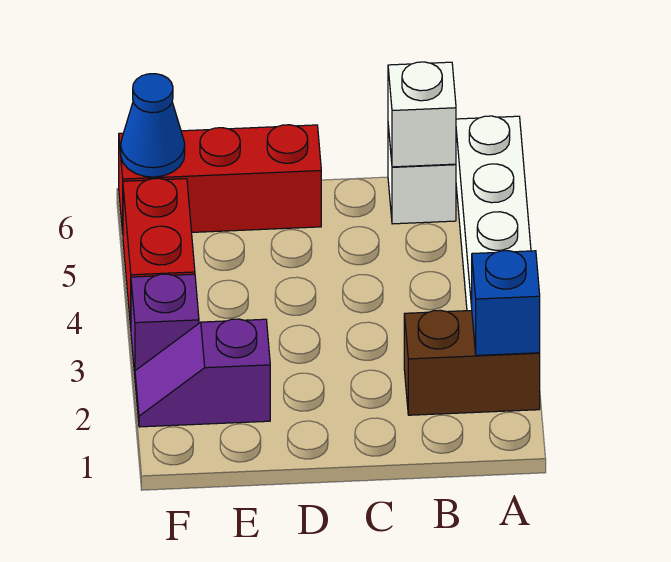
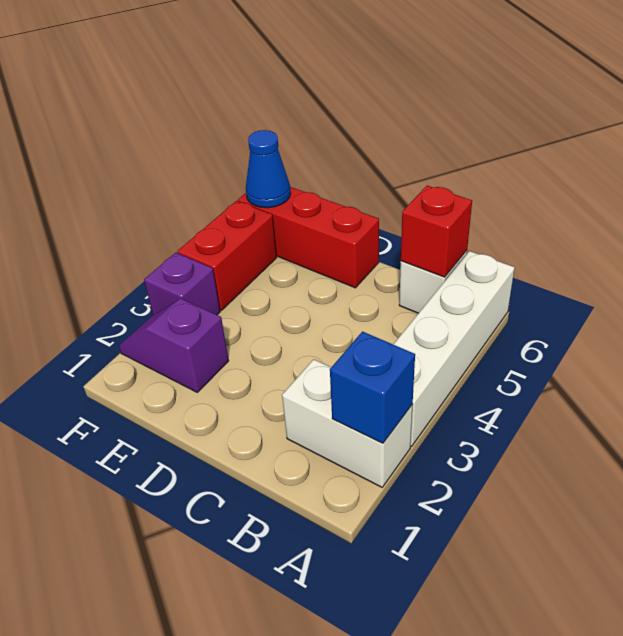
brown brick A2:B2 level 1 -> white brick A2:B2 level 1
white brick B6 level 2 -> red brick B6 level 2

